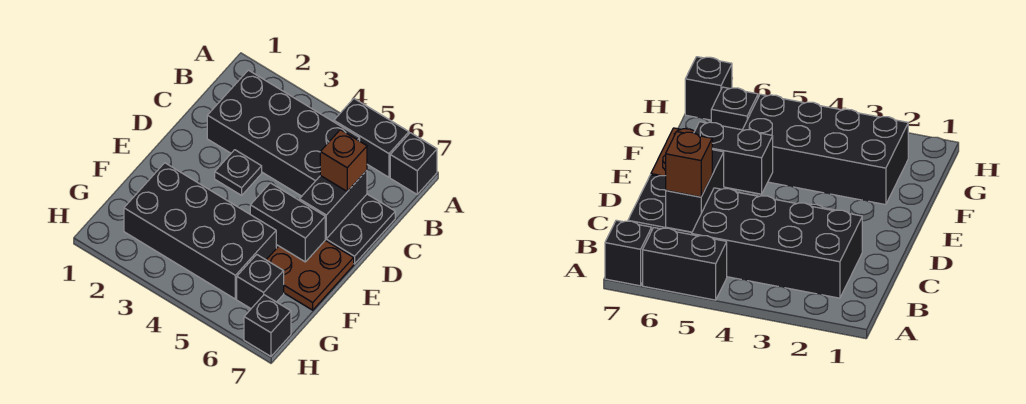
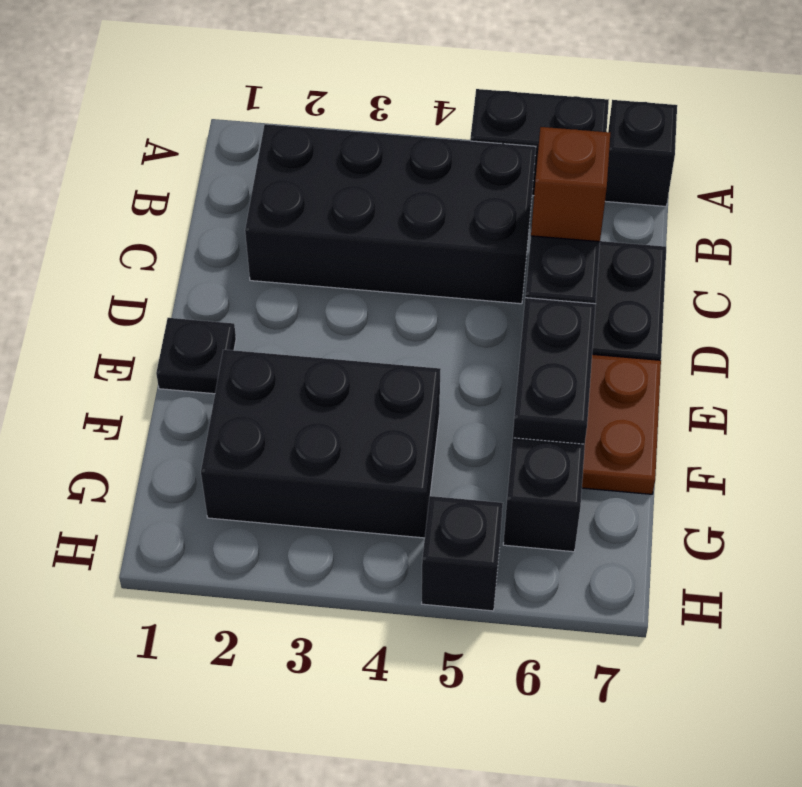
black plate D3 level 1 -> black plate E1 level 1
black brick E5:E6 level 2 -> black brick E6:F6 level 2
black brick F2:G5 level 1 -> black brick F2:G4 level 1
black brick H7 level 1 -> black brick H5 level 1

